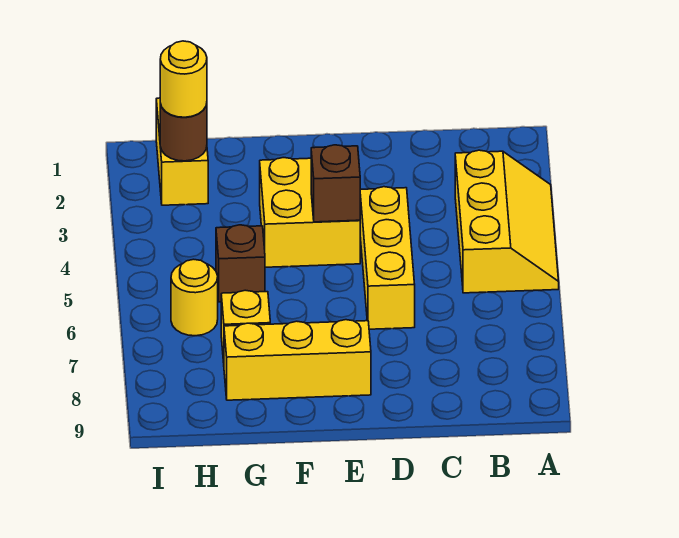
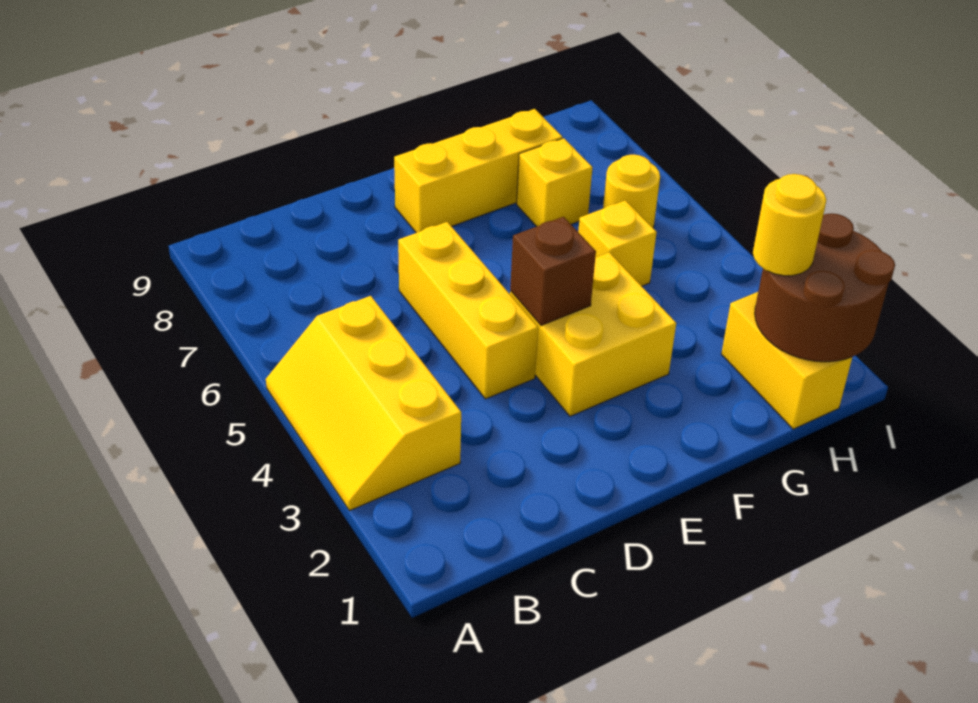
brown brick G5 level 1 -> yellow brick G5 level 1
brown round brick H2 level 2 -> brown round brick H1:I2 level 2

